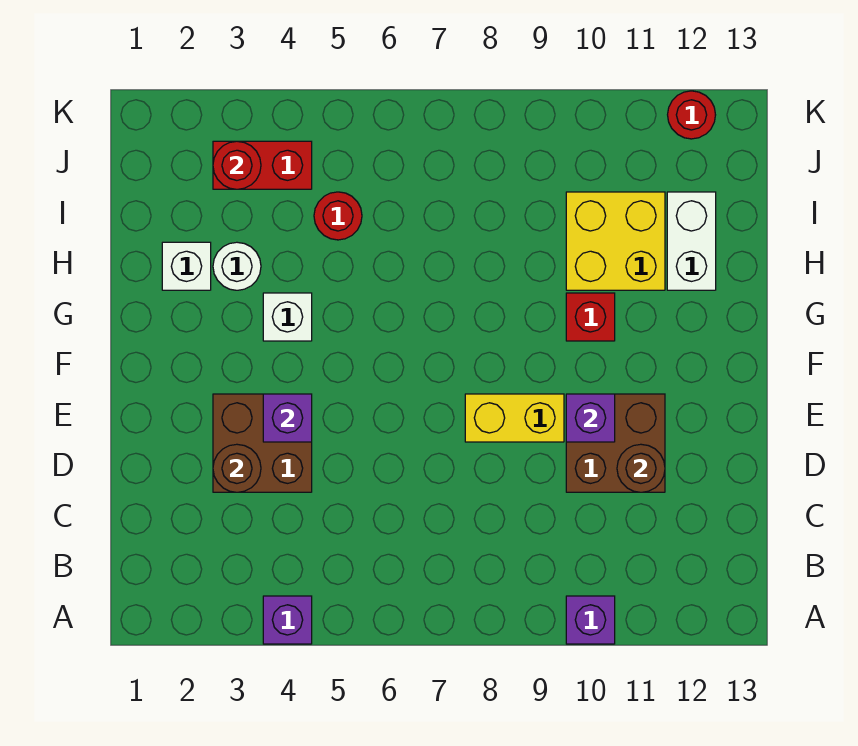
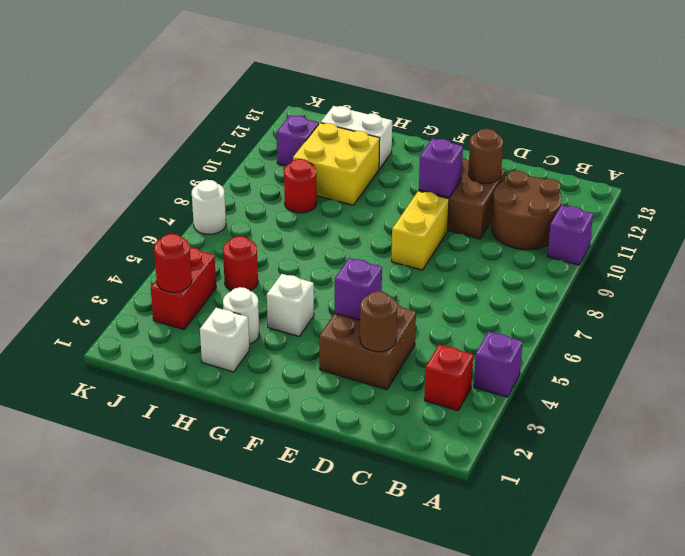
none -> brown round brick B10:C11 level 1
red brick G10 level 1 -> red brick B3 level 1
none -> purple brick J11 level 1
none -> white round brick K7 level 1
red round brick K12 level 1 -> red round brick I9 level 1

